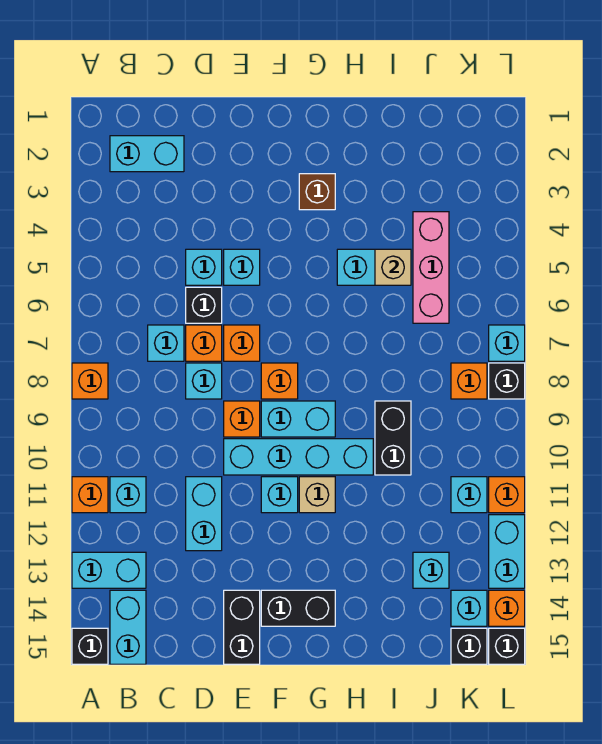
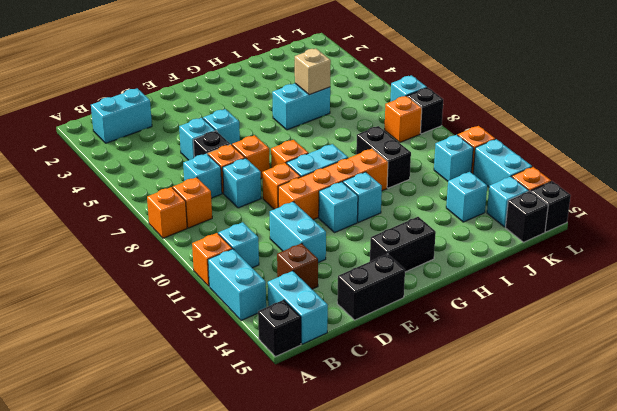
cyan brick A13:B13 level 1 -> cyan brick A12:A13 level 1
none -> orange brick B8 level 1
cyan brick E10:H10 level 1 -> orange brick E10:H10 level 1
black brick E14:E15 level 1 -> black brick D15:E15 level 1
brown brick G3 level 1 -> brown brick C13 level 1
tan brick G11 level 1 -> cyan brick G11 level 1
pink brick J4:J6 level 1 -> none

